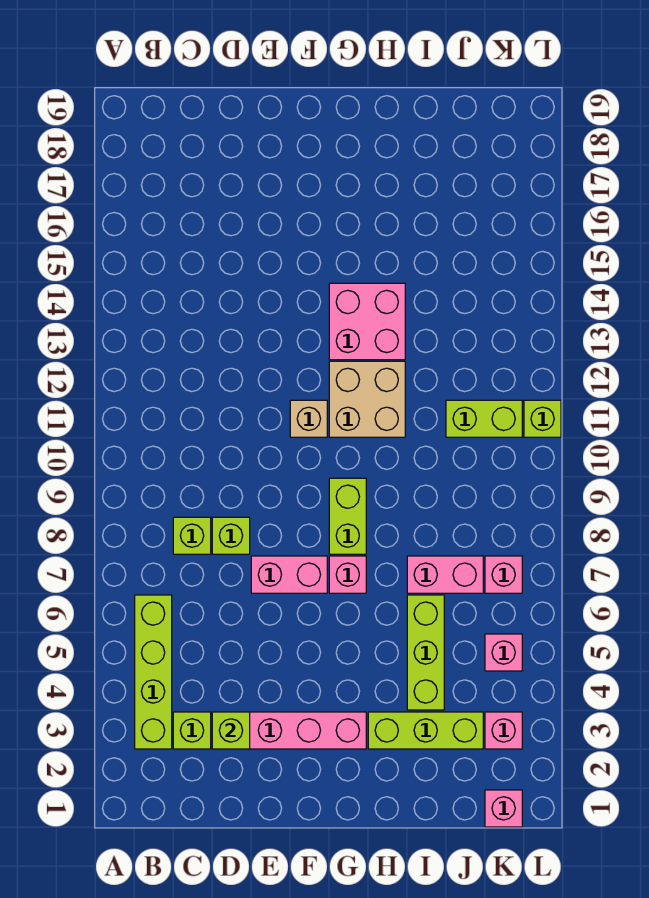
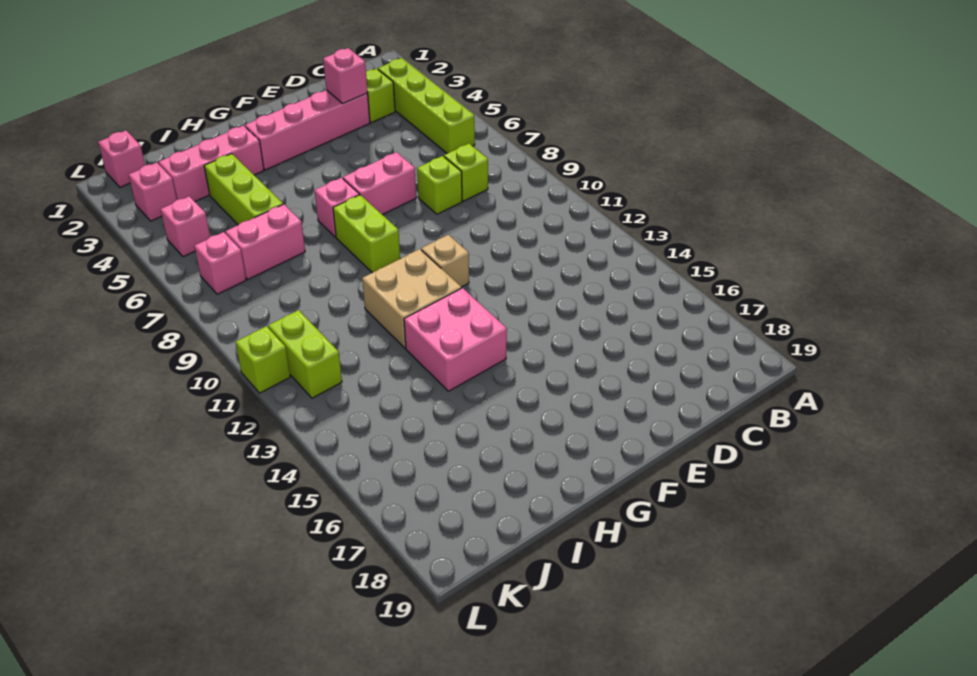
lime brick D3 level 2 -> pink brick D3 level 2
lime brick H3:J3 level 1 -> pink brick H3:J3 level 1
lime brick J11:K11 level 1 -> lime brick K11:K12 level 1

